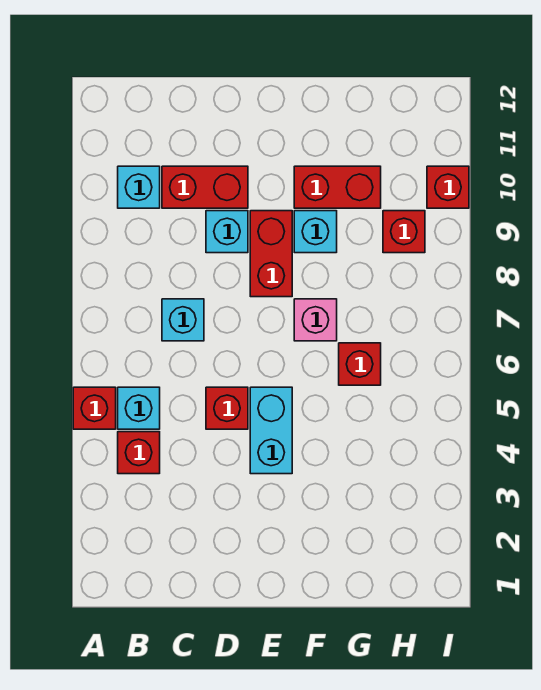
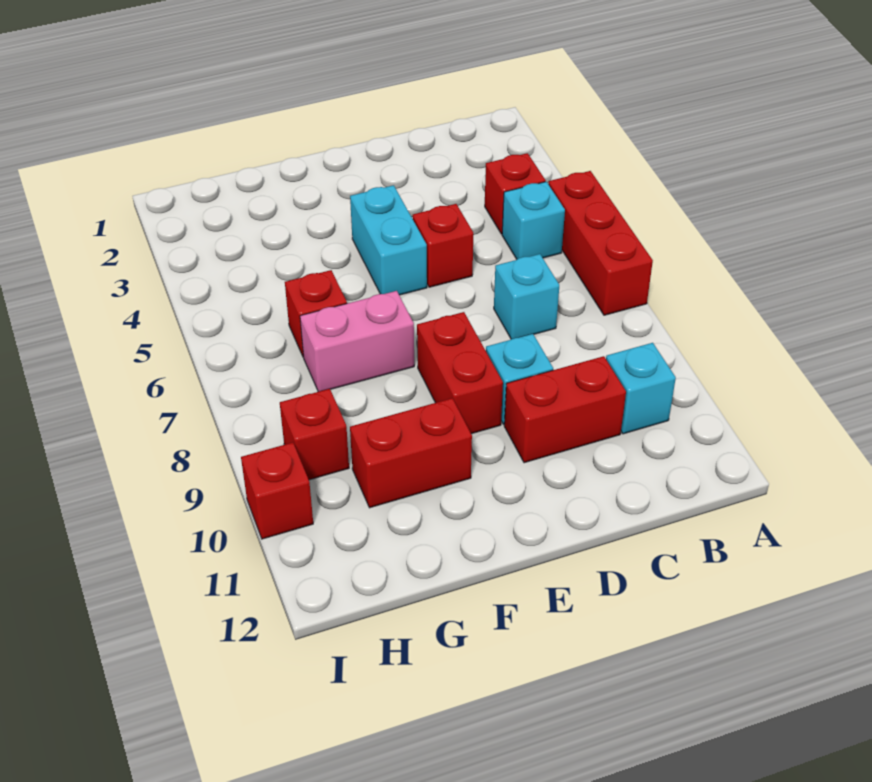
red brick A5 level 1 -> red brick A5:A7 level 1
pink brick F7 level 1 -> pink brick F7:G7 level 1
cyan brick F9 level 1 -> none

